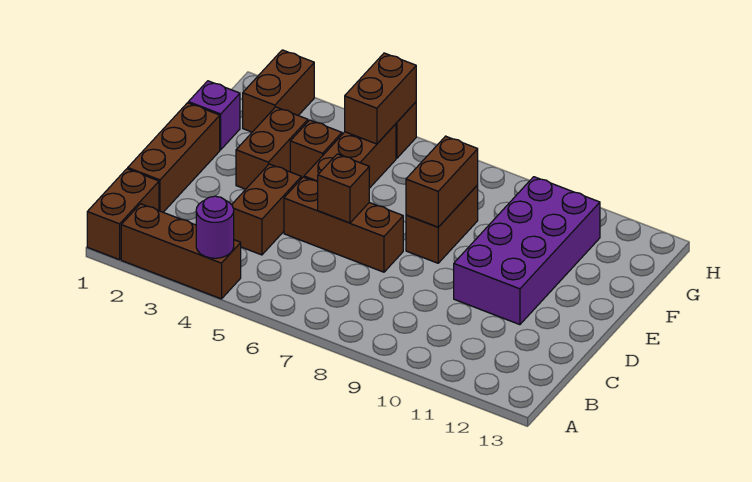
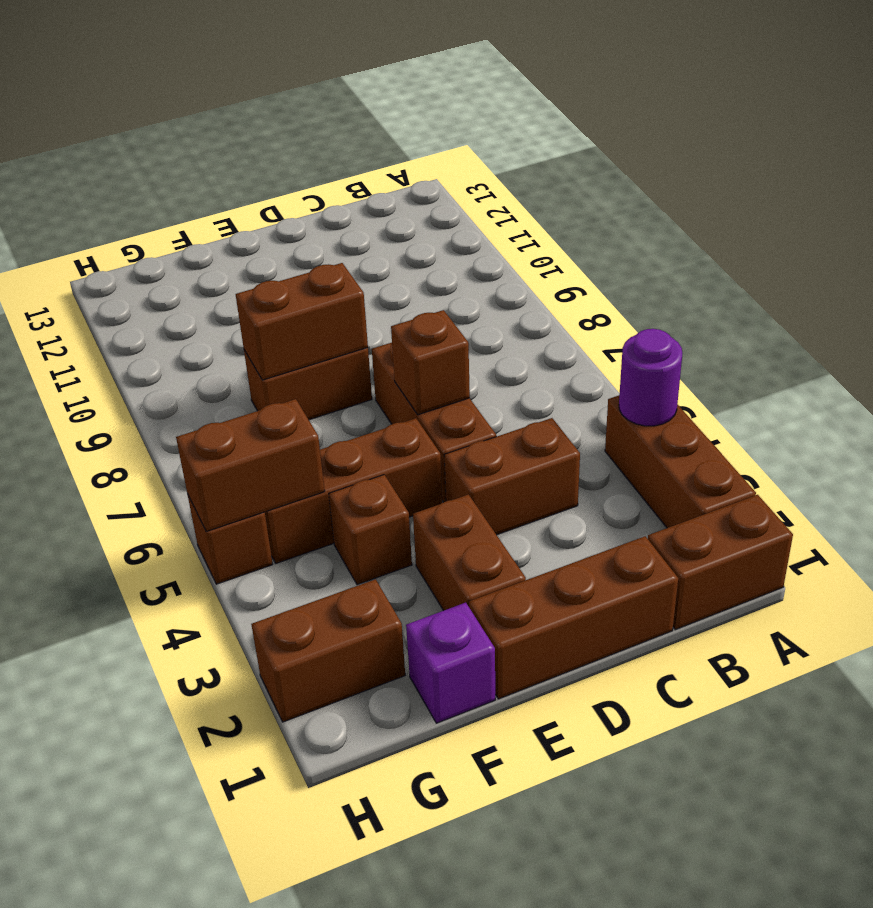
purple brick D10:G11 level 1 -> none
brown brick E3:F3 level 1 -> brown brick E2:E3 level 1

